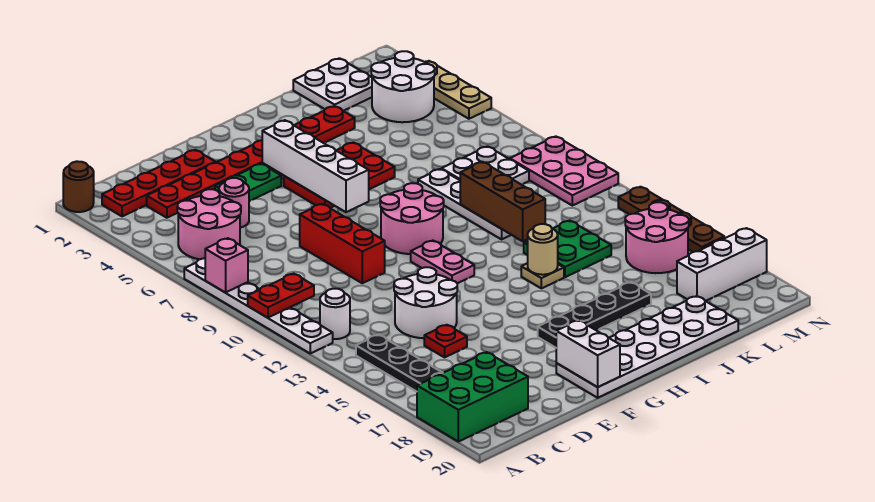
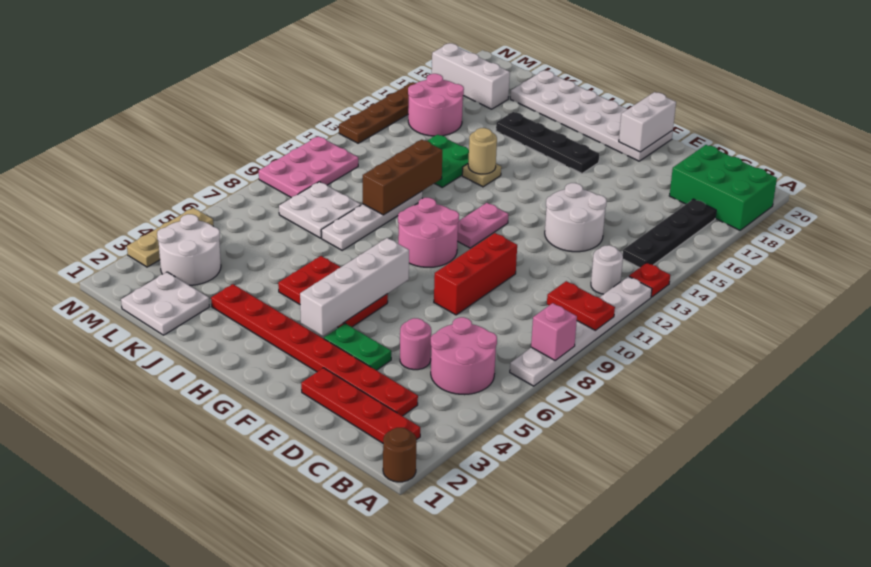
red plate D15 level 1 -> red plate A13 level 1

